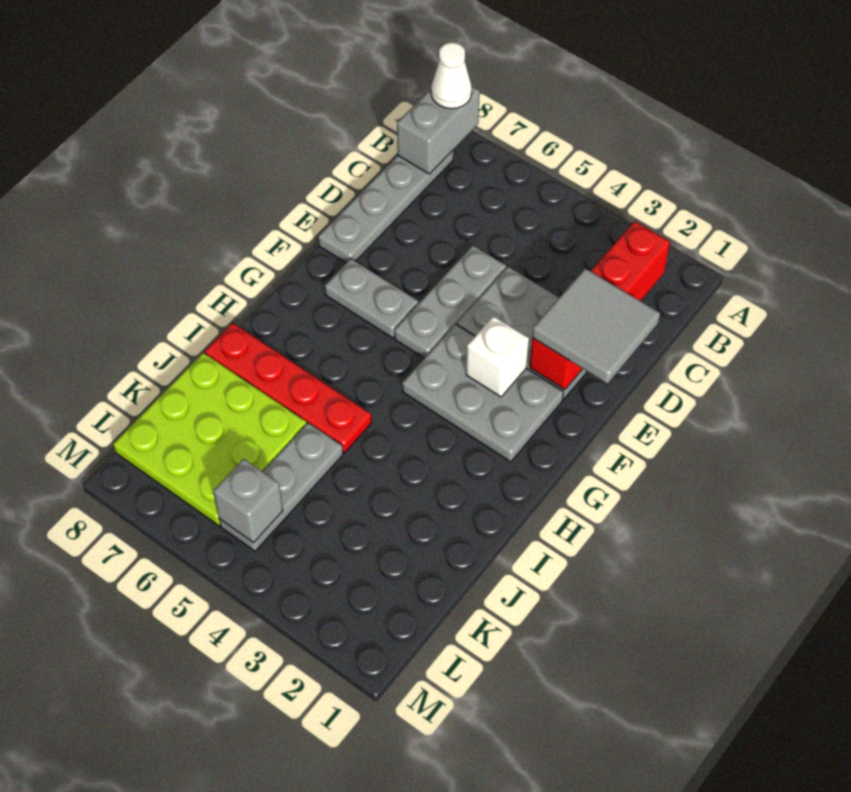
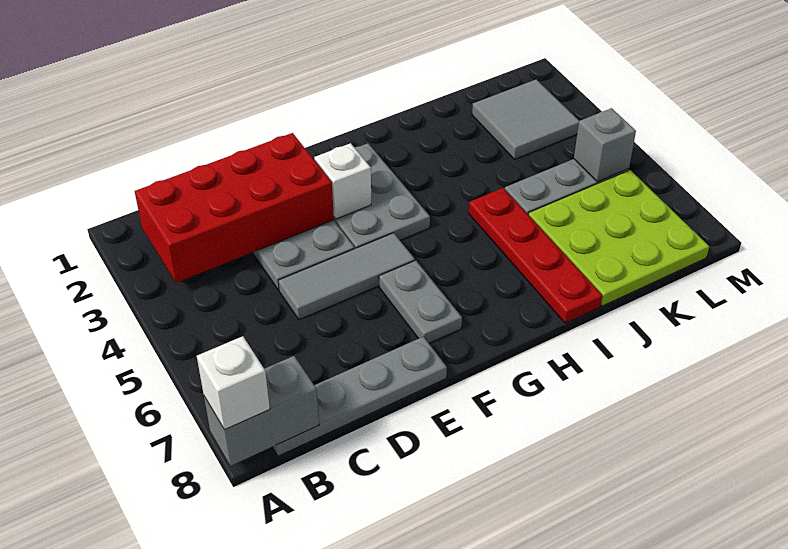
white cone A8 level 3 -> white brick A8 level 3
red brick B2:E2 level 2 -> red brick B2:E3 level 2
grey tile D1:E2 level 3 -> grey tile K2:L3 level 1
grey plate D5:F5 level 1 -> grey tile D5:F5 level 1

